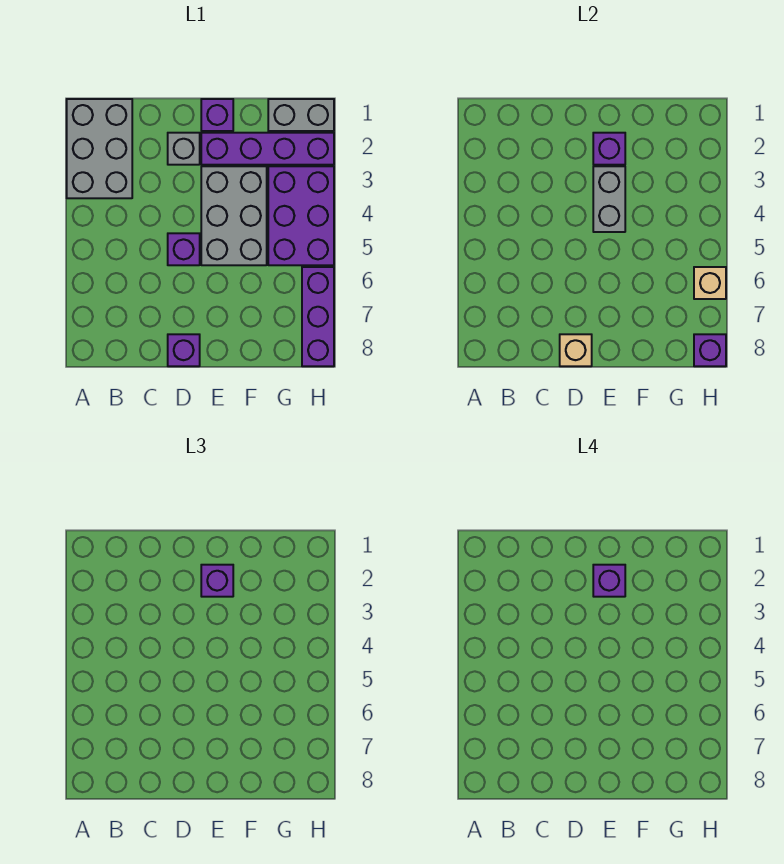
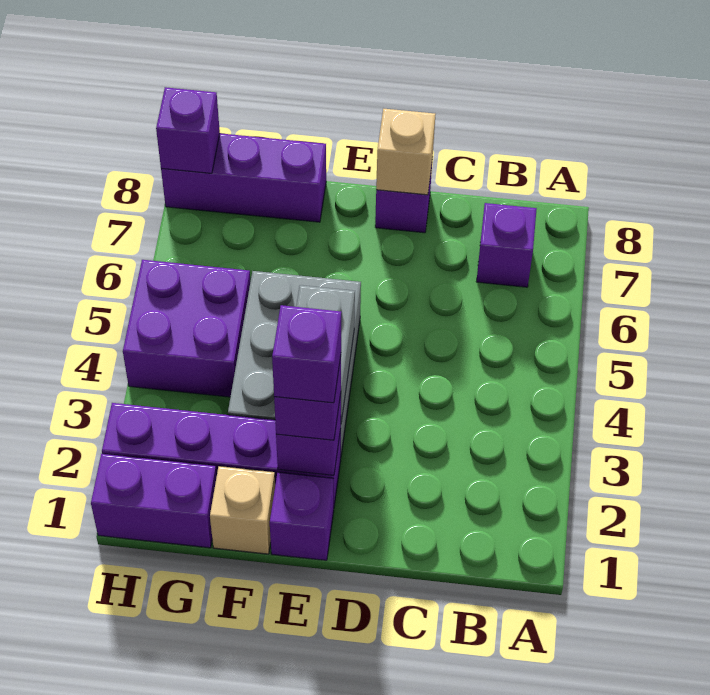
grey brick A1:B3 level 1 -> none
grey brick D2 level 1 -> none
purple brick D5 level 1 -> purple brick B7 level 1
grey brick G1:H1 level 1 -> purple brick G1:H1 level 1
purple brick G3:H5 level 1 -> purple brick G4:H5 level 1
purple brick H6:H8 level 1 -> purple brick F8:H8 level 1
tan brick H6 level 2 -> tan brick F1 level 1

